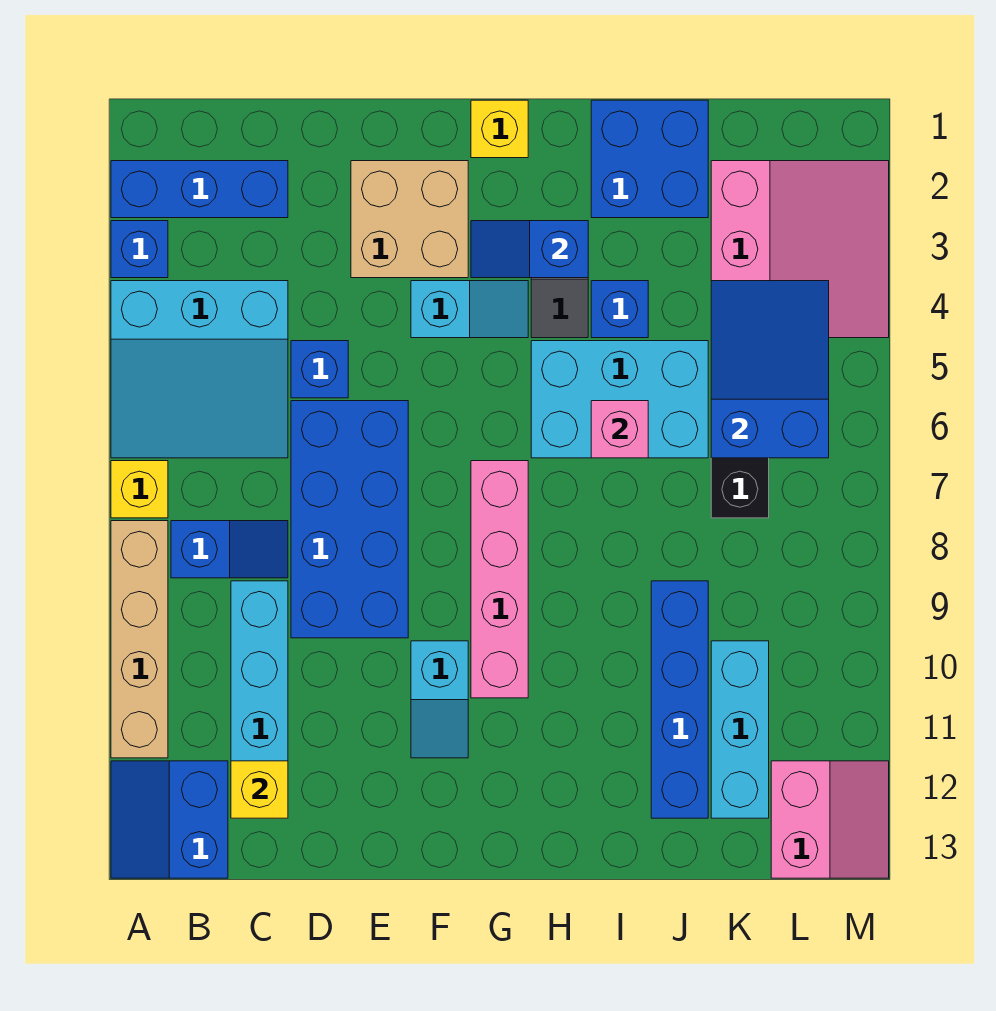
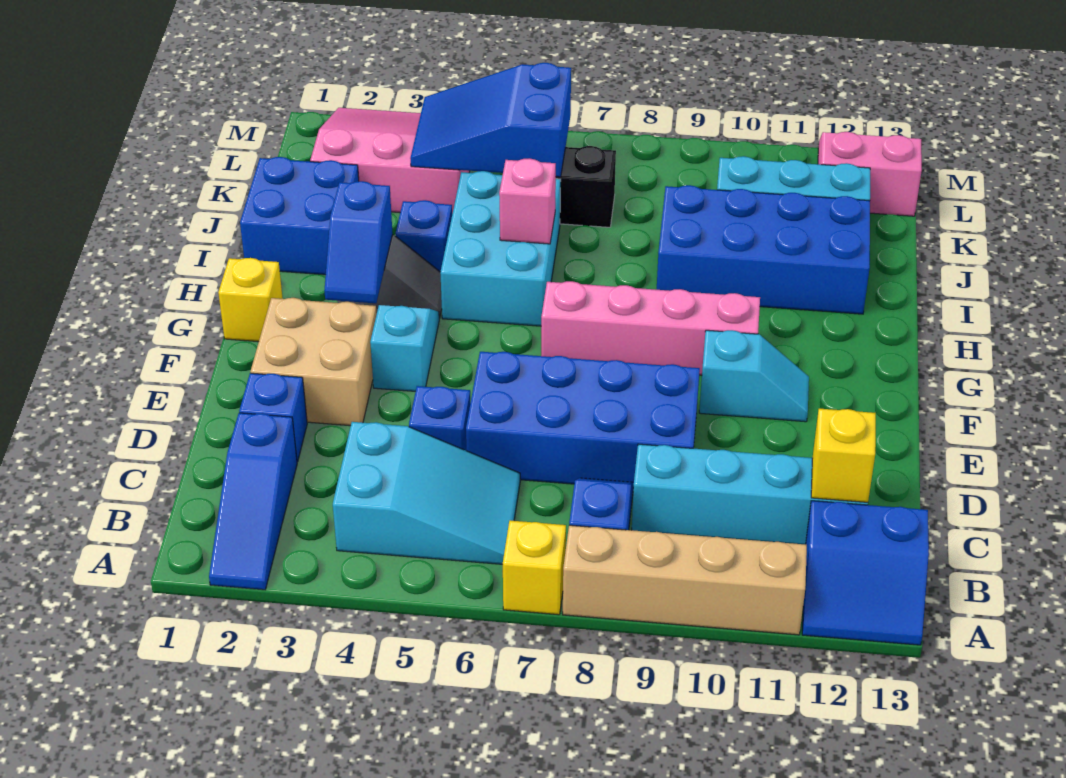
blue brick A2:C2 level 1 -> blue slope A2:C2 level 1 top C
blue brick A3 level 1 -> blue brick D2 level 1
cyan slope A4:C6 level 1 top 4 -> cyan slope B4:C6 level 1 top 4
blue brick J9:J12 level 1 -> blue brick I9:J12 level 1

